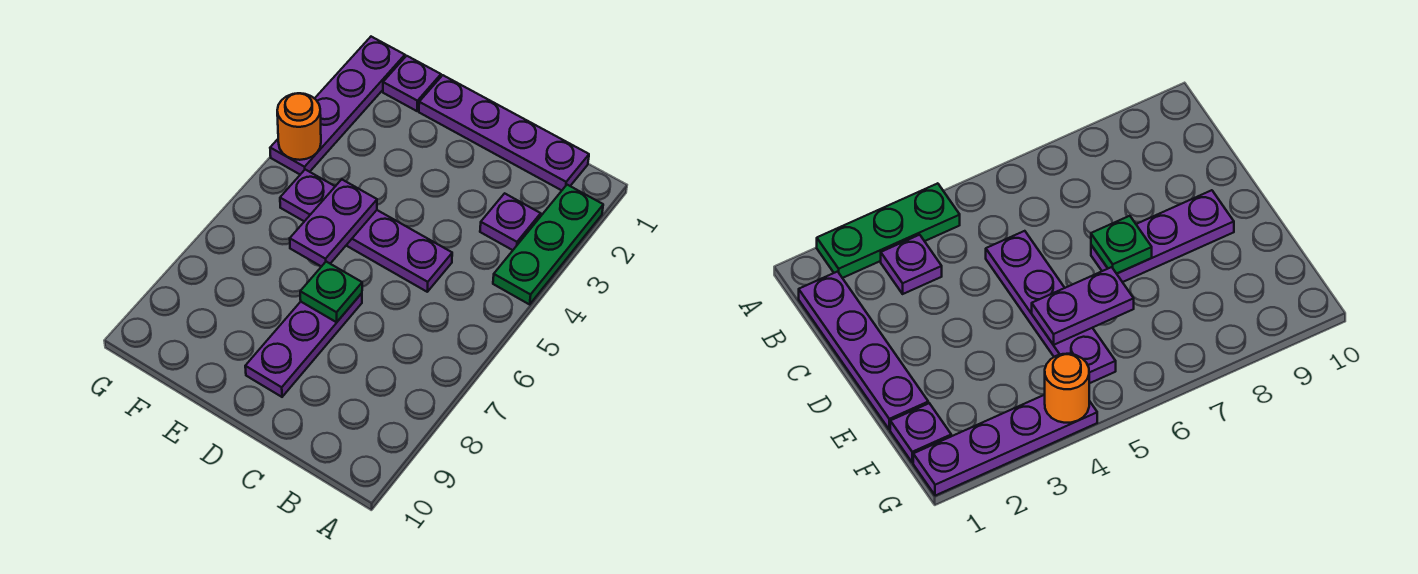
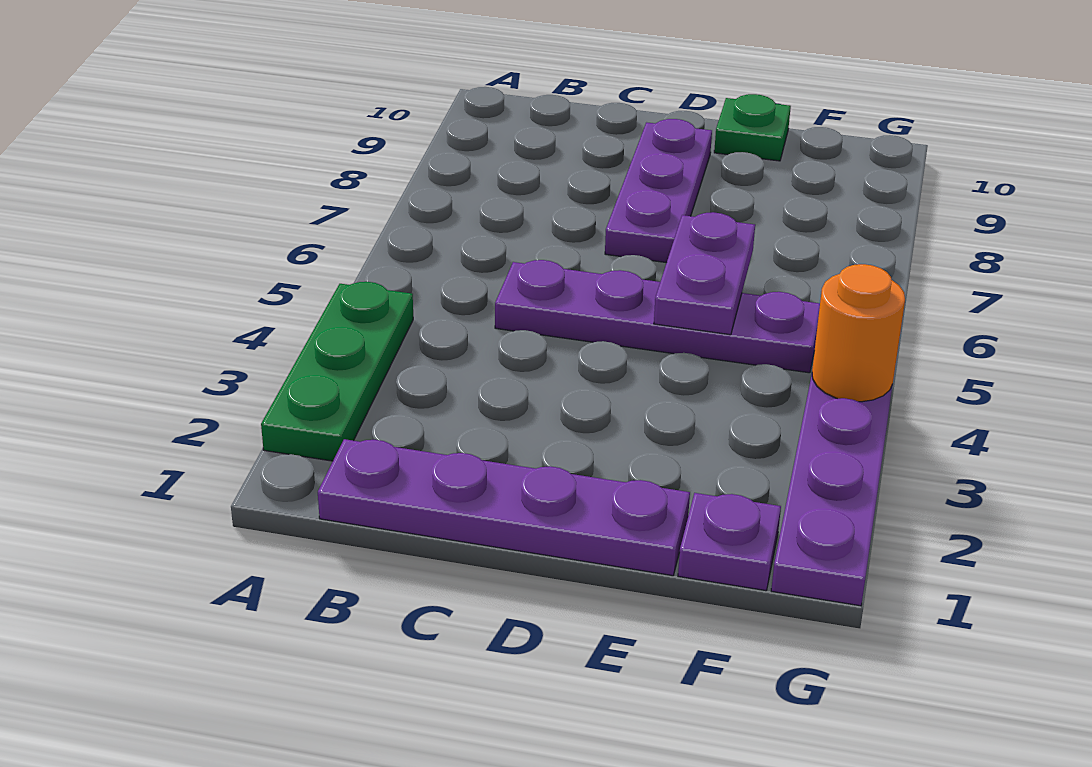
purple plate B3 level 1 -> none
green plate D7 level 2 -> green plate E10 level 1

